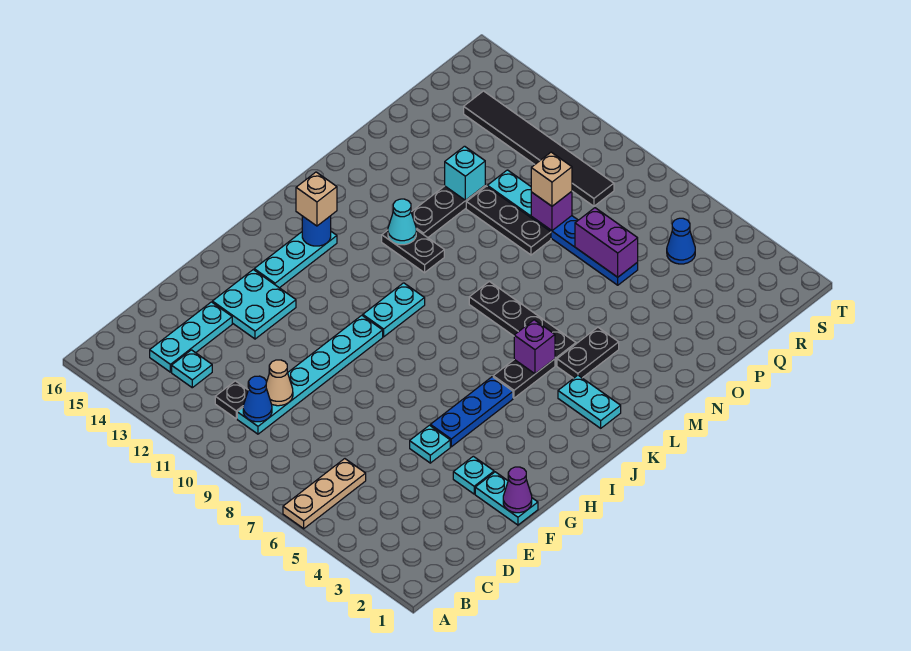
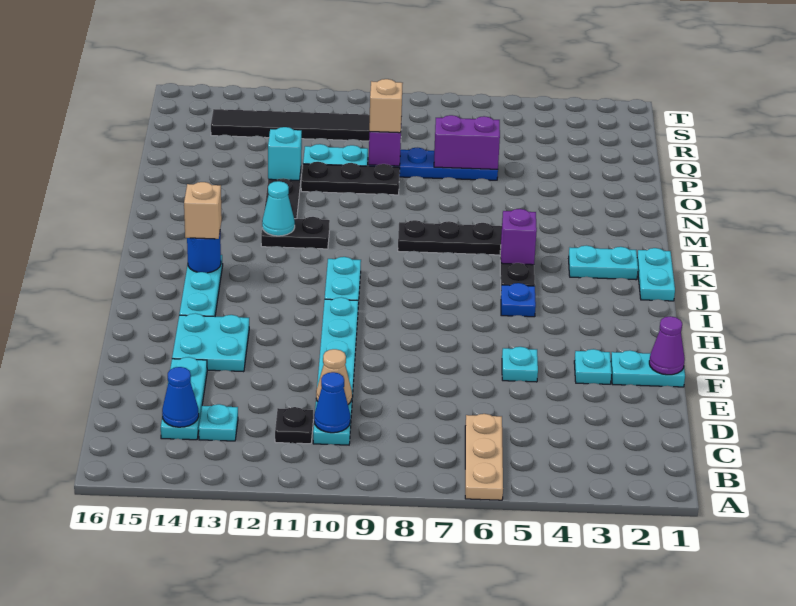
blue plate G5:I5 level 1 -> blue plate I5 level 1
none -> cyan plate J1:K1 level 1
black plate L4:M4 level 1 -> none
blue cone R5 level 1 -> blue cone C14 level 2

